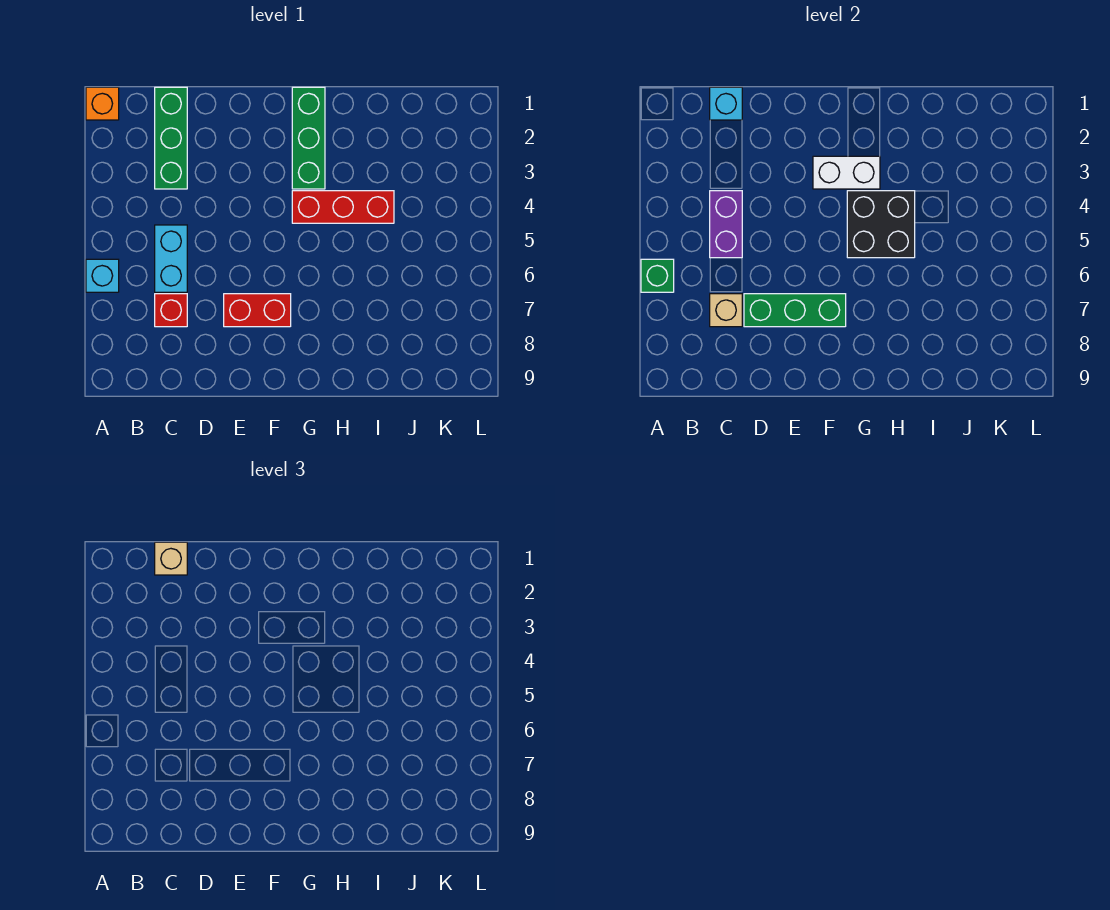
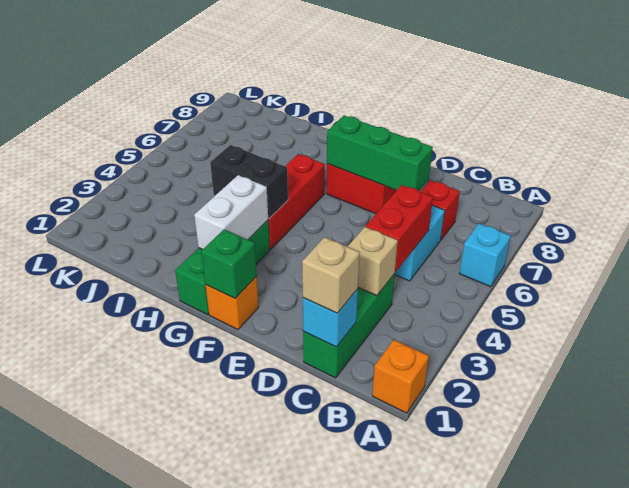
green brick A6 level 2 -> green brick F1 level 2
purple brick C4:C5 level 2 -> red brick C4:C5 level 2
tan brick C7 level 2 -> tan brick C3 level 2
none -> orange brick F1 level 1
white brick F3:G3 level 2 -> white brick G2:G3 level 2
red brick G4:I4 level 1 -> red brick G4:G6 level 1
black brick G4:H5 level 2 -> black brick G4:H4 level 2

